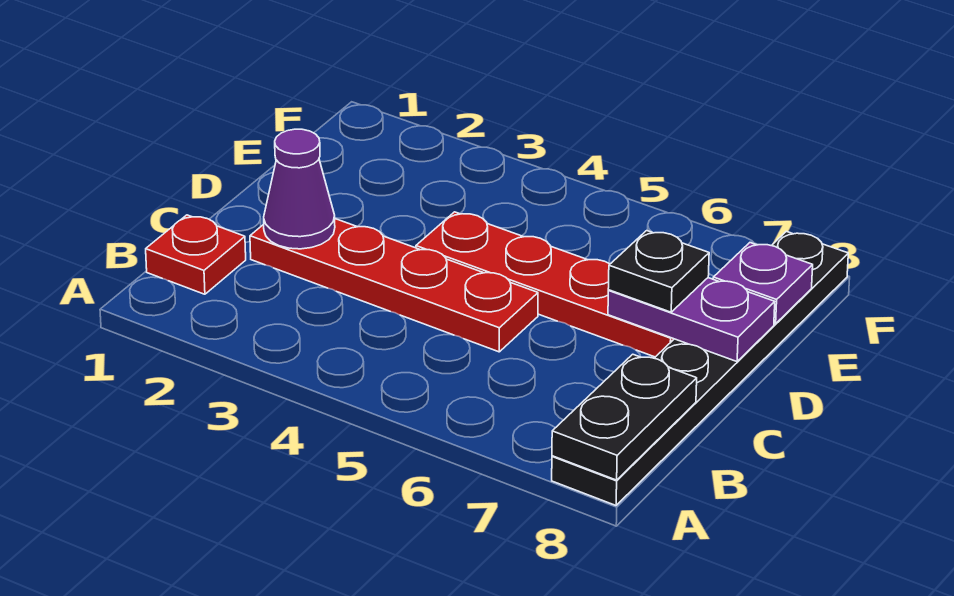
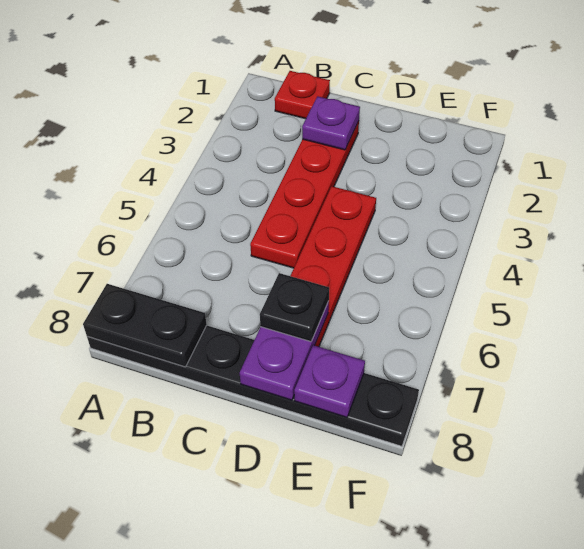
purple cone C2 level 2 -> purple plate C2 level 2

